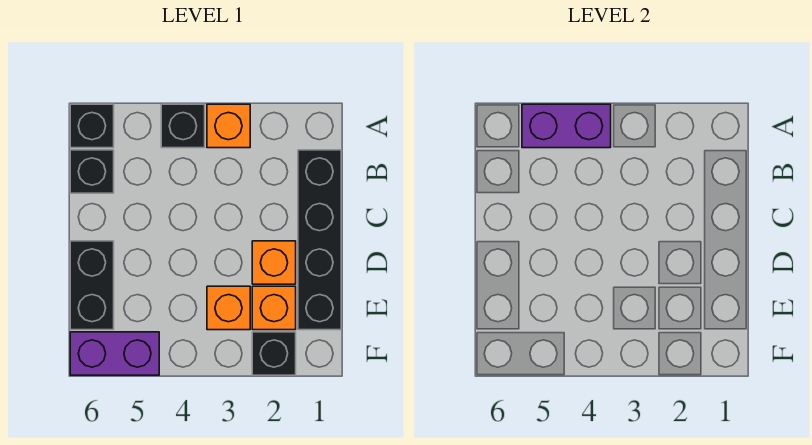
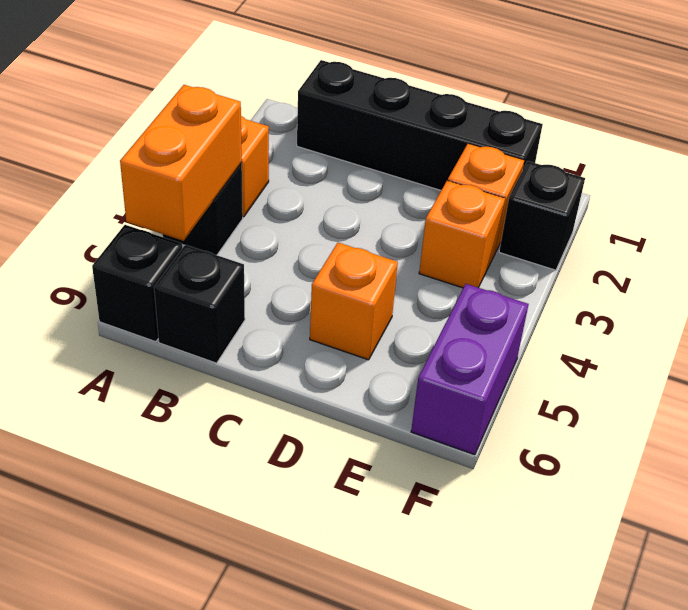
purple brick A4:A5 level 2 -> orange brick A4:A5 level 2
orange brick D2 level 1 -> orange brick D5 level 1
black brick D6:E6 level 1 -> none

